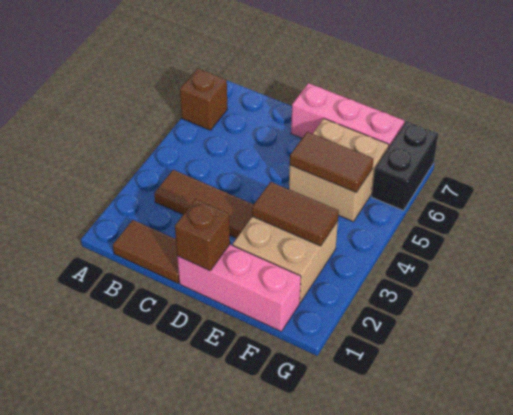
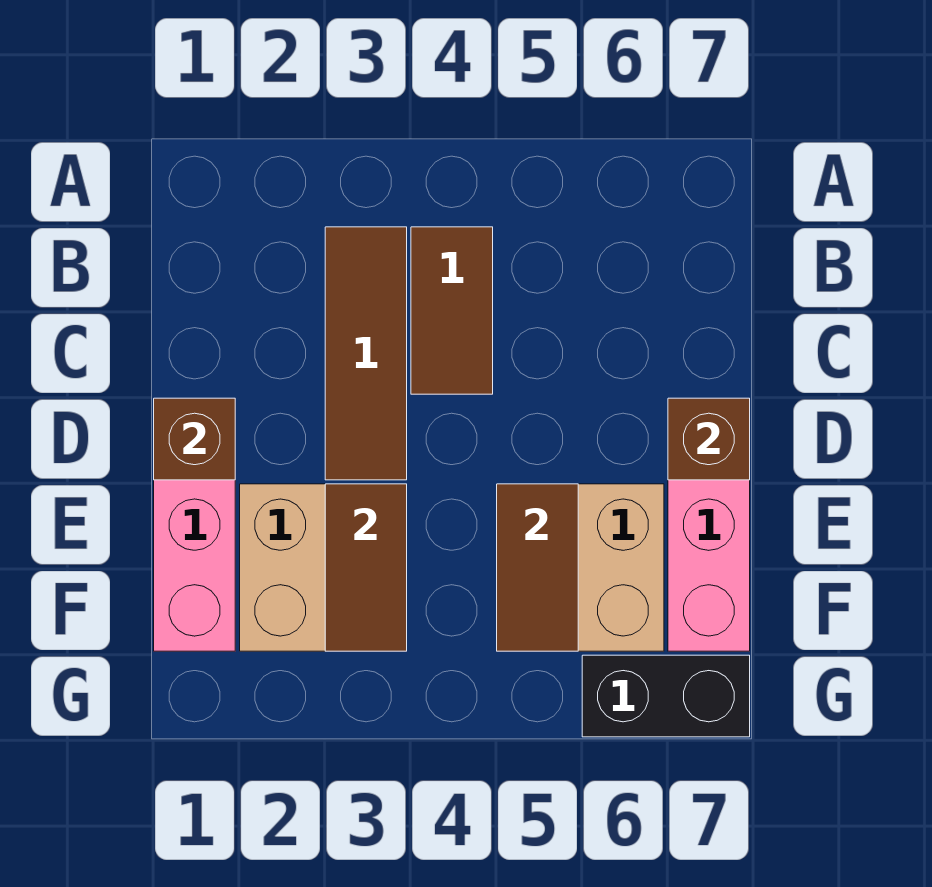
brown brick A6 level 1 -> brown brick D7 level 2
brown tile B1:C1 level 1 -> brown tile B4:C4 level 1

